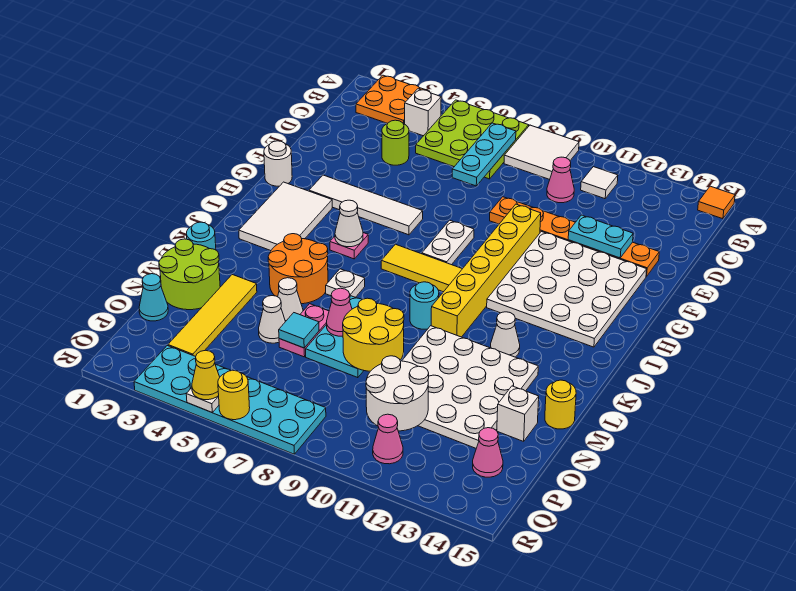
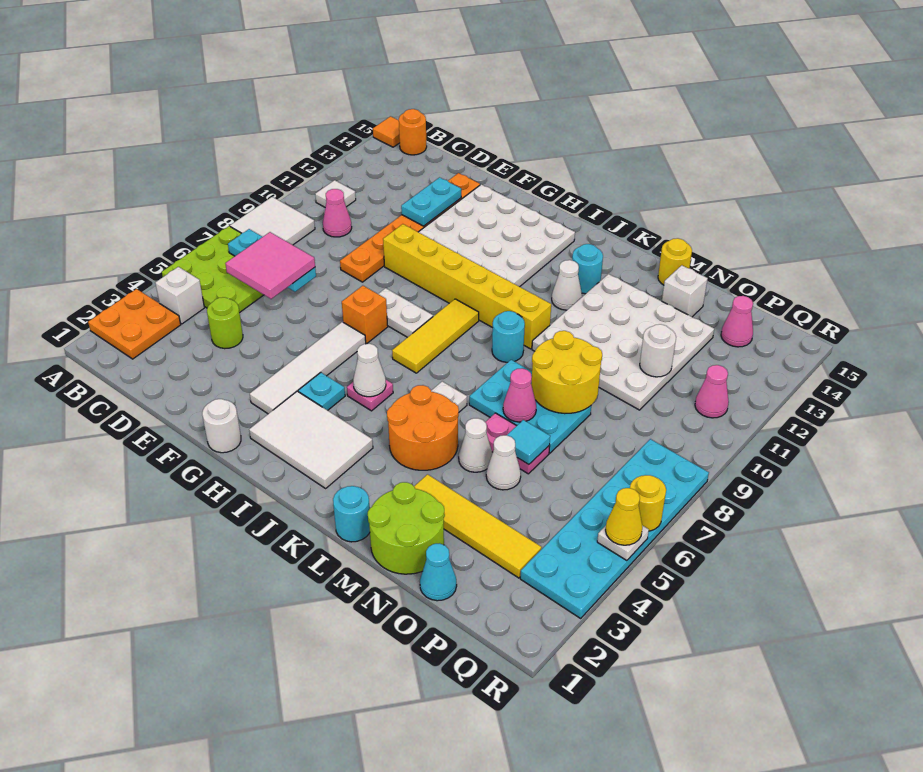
none -> orange round brick B15 level 1
none -> pink tile C6:D7 level 3
none -> orange brick G7 level 1
none -> cyan plate H4 level 1
none -> cyan round brick K13 level 1
white round brick O10:P11 level 2 -> white round brick O11 level 2

